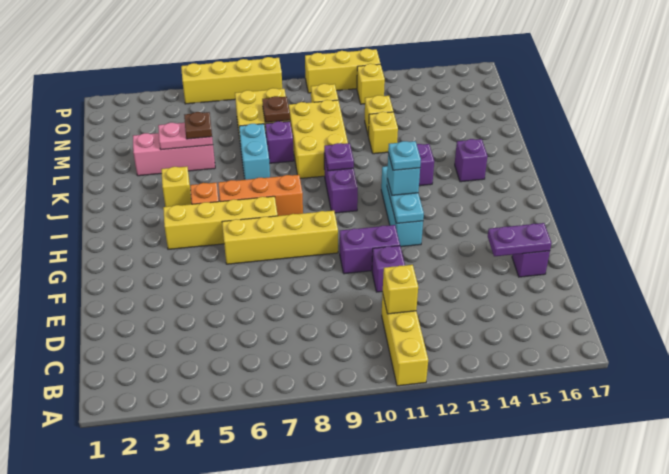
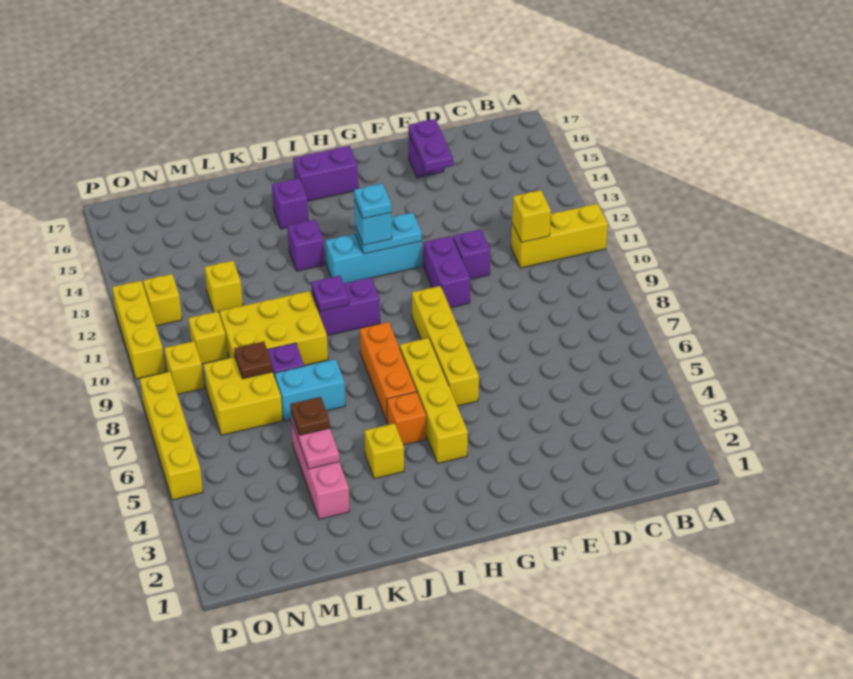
none -> purple brick H16:I16 level 1
yellow brick L12 level 1 -> yellow brick O9 level 1

